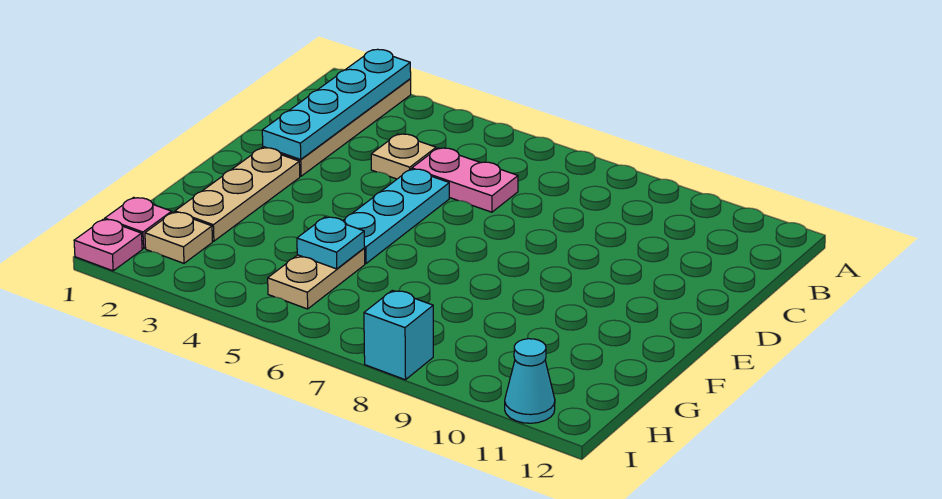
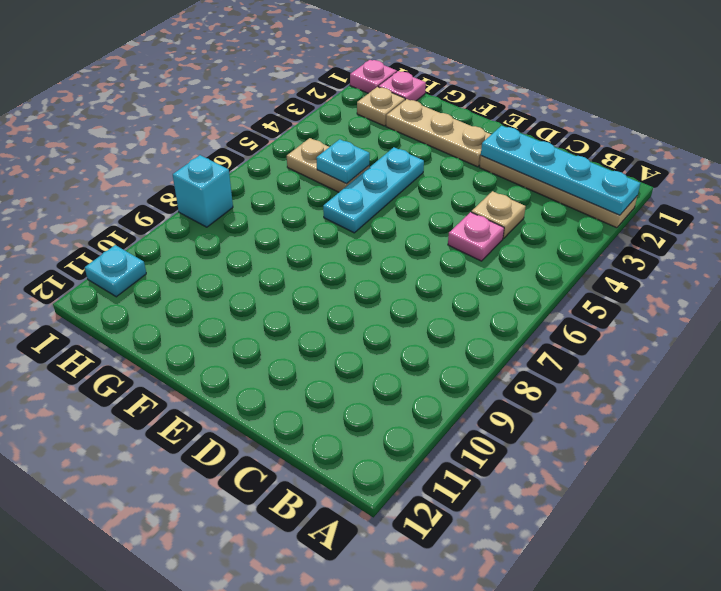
pink plate C5:C6 level 1 -> pink plate C5 level 1
cyan plate D5:F5 level 1 -> cyan plate F4:F6 level 1
cyan cone I11 level 1 -> cyan plate I11 level 1

